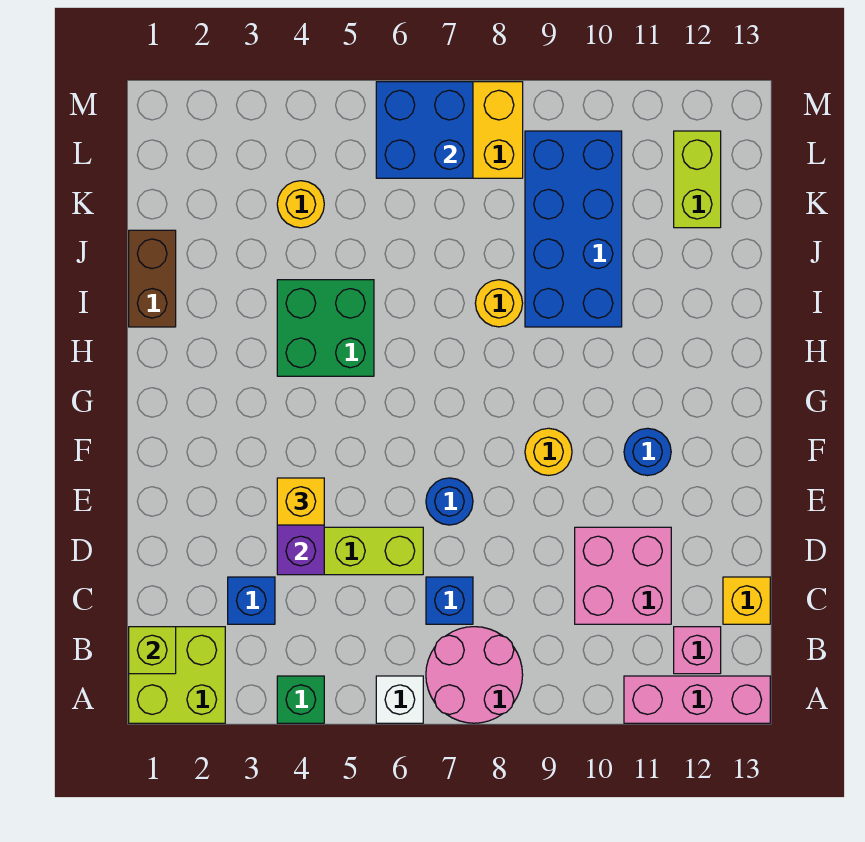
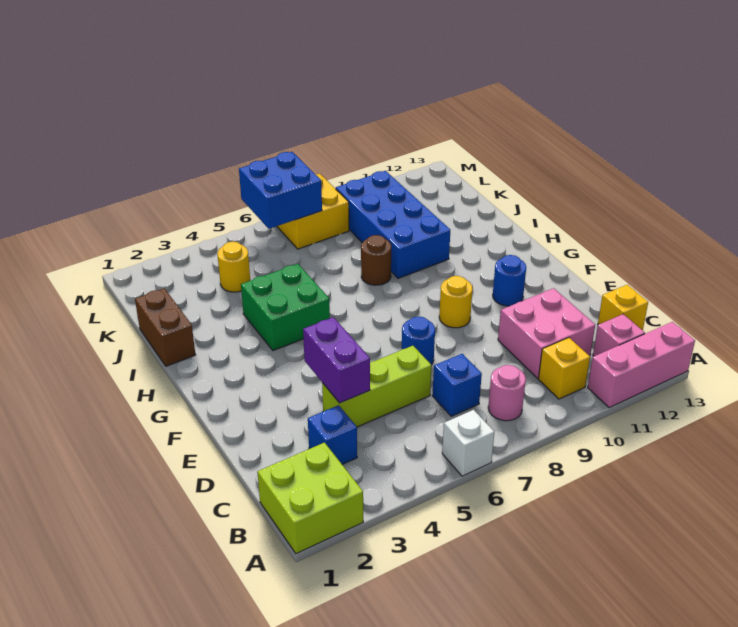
green brick A4 level 1 -> none
pink round brick A7:B8 level 1 -> pink round brick B8 level 1
lime brick B1 level 2 -> none
yellow brick E4 level 3 -> yellow brick B10 level 1
yellow round brick I8 level 1 -> brown round brick I8 level 1
lime brick K12:L12 level 1 -> none

